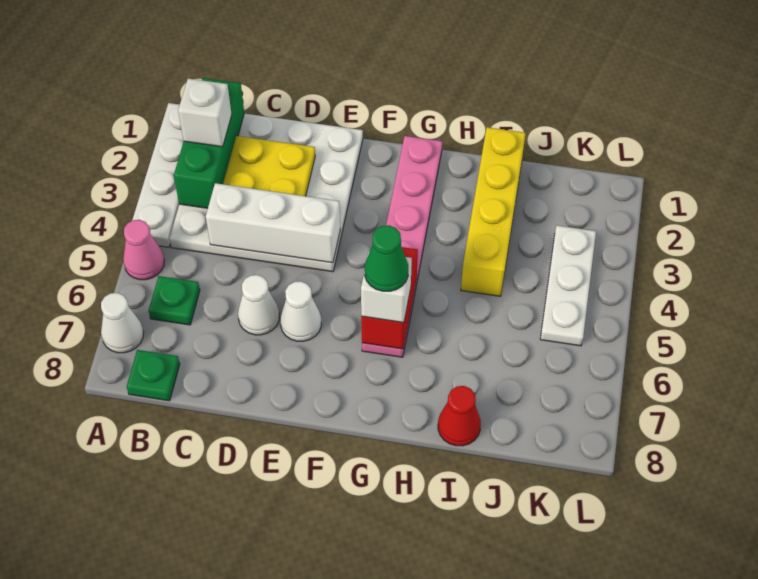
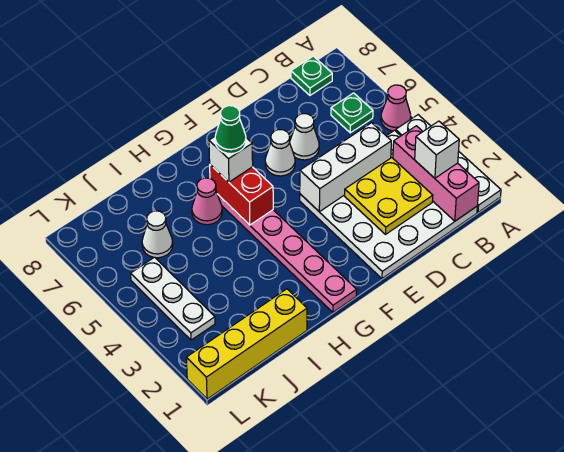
white cone A7 level 1 -> white cone J6 level 1
green brick B1:B3 level 2 -> pink brick B1:B3 level 2
none -> pink cone H6 level 1
yellow brick I1:I4 level 1 -> yellow brick I1:L1 level 1
red cone I8 level 1 -> none

